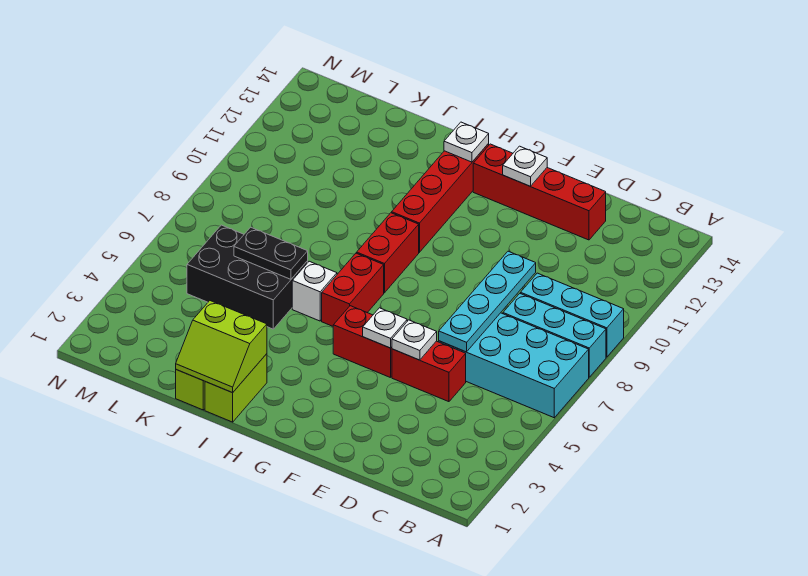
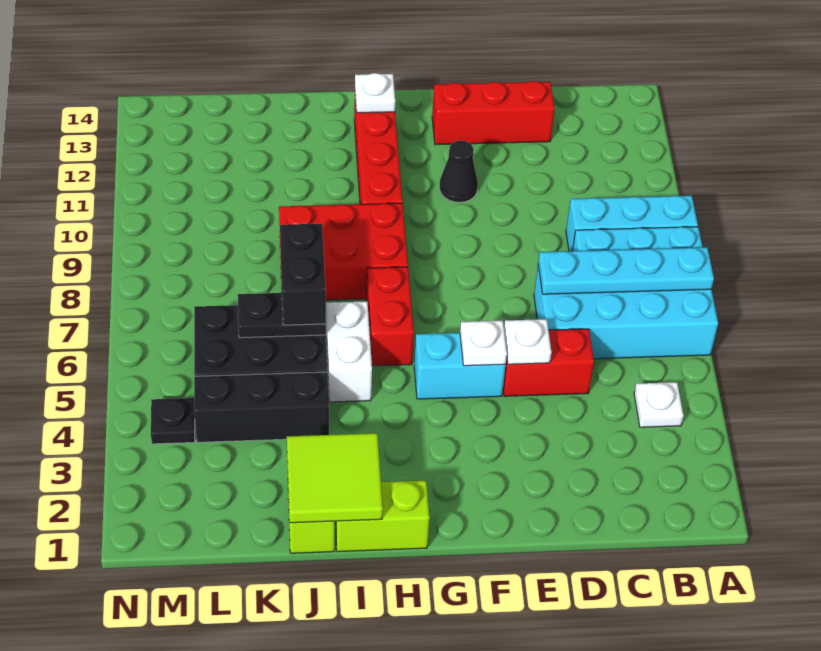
cyan plate D6:D9 level 2 -> cyan plate A7:D7 level 2
red brick D13:G13 level 1 -> red brick D13:F13 level 1
red brick F5:G5 level 1 -> cyan brick F5:G5 level 1
none -> black cone F11 level 1
white plate F13 level 2 -> white plate B4 level 1
red brick H8:H9 level 1 -> red brick H8:J9 level 1
lime brick I1:I2 level 1 -> lime brick H1:I1 level 1
lime slope I1:J2 level 2 top 2 -> lime tile I1:J2 level 2
white brick I6 level 1 -> white brick I5:I6 level 1
none -> black brick J4:L4 level 1
none -> black brick J6:J7 level 3
none -> black plate M4 level 1

